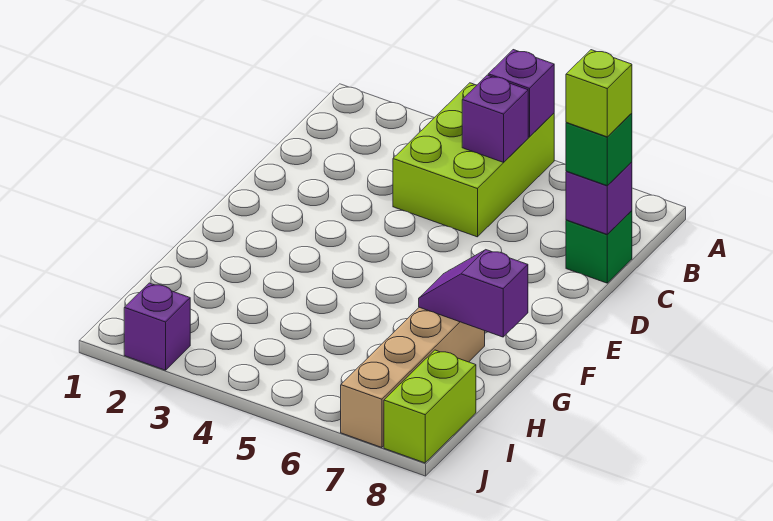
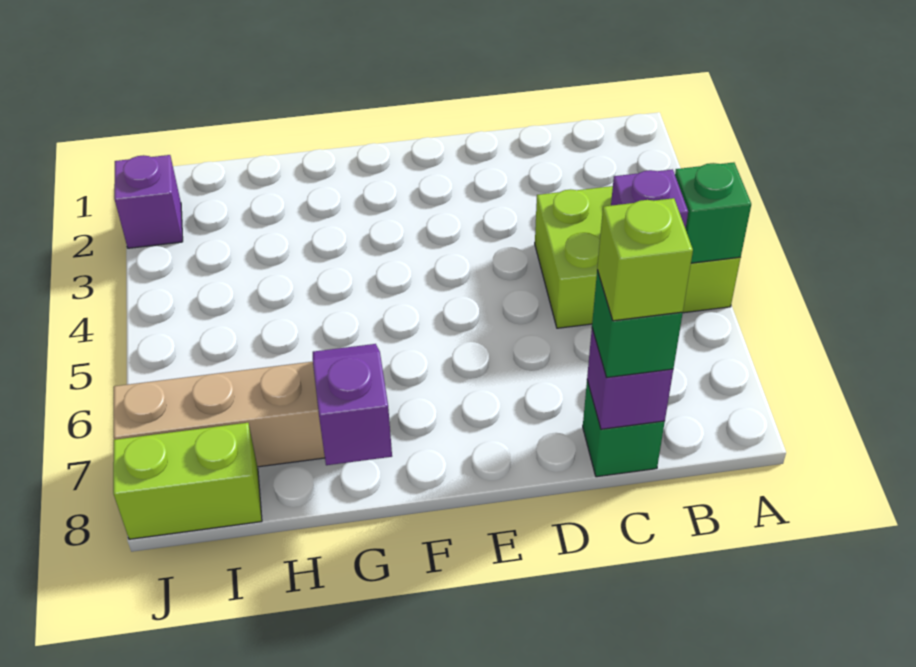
purple brick A5 level 2 -> green brick A5 level 2

